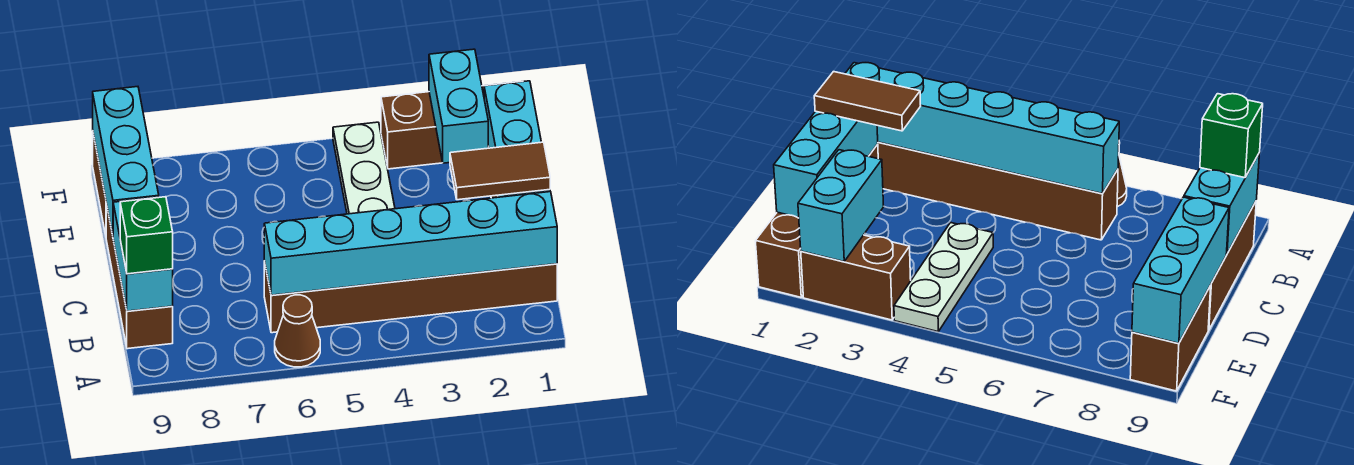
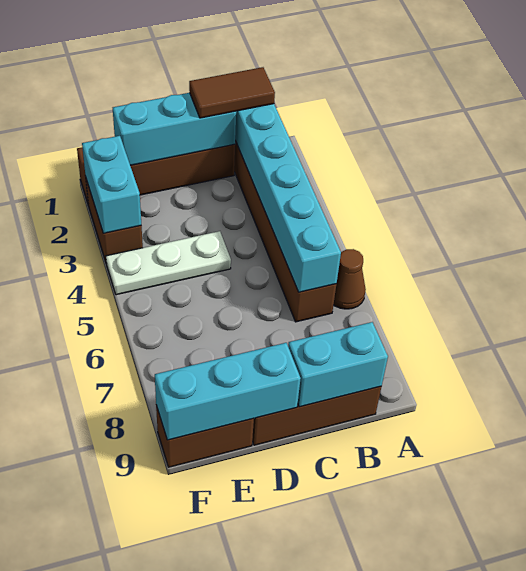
green brick B9 level 3 -> none
brown tile C1:C2 level 3 -> brown tile B1:C1 level 3
cyan brick E2:F2 level 2 -> cyan brick F2:F3 level 2

